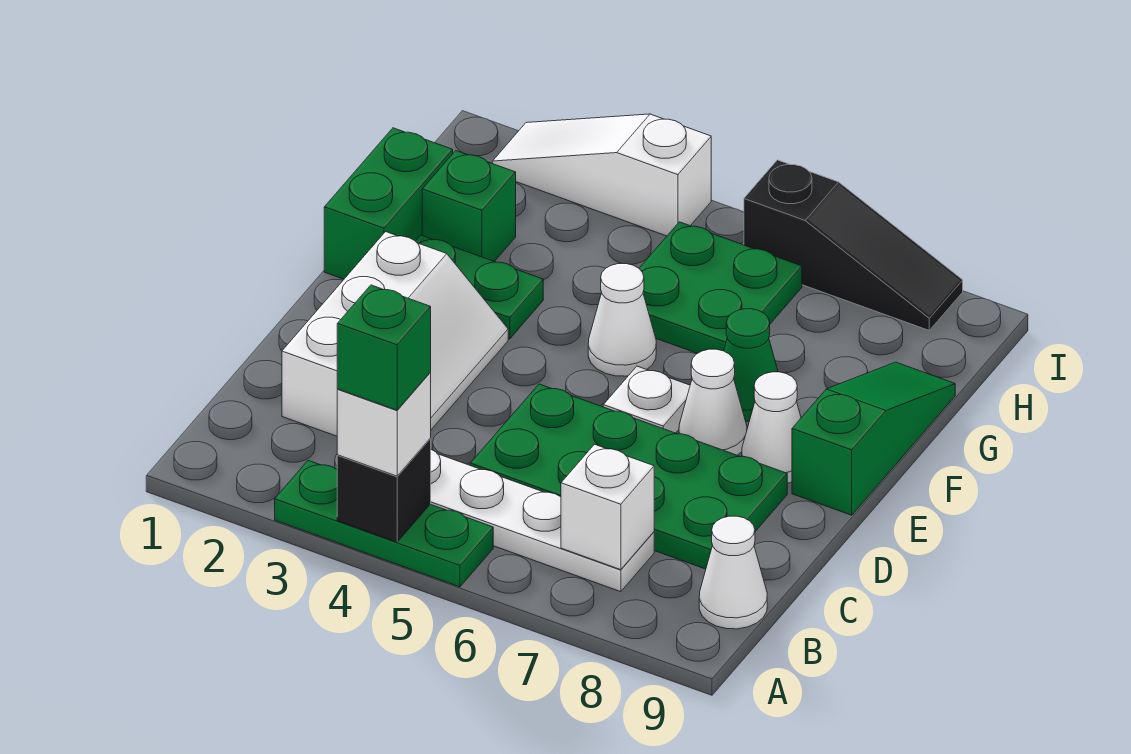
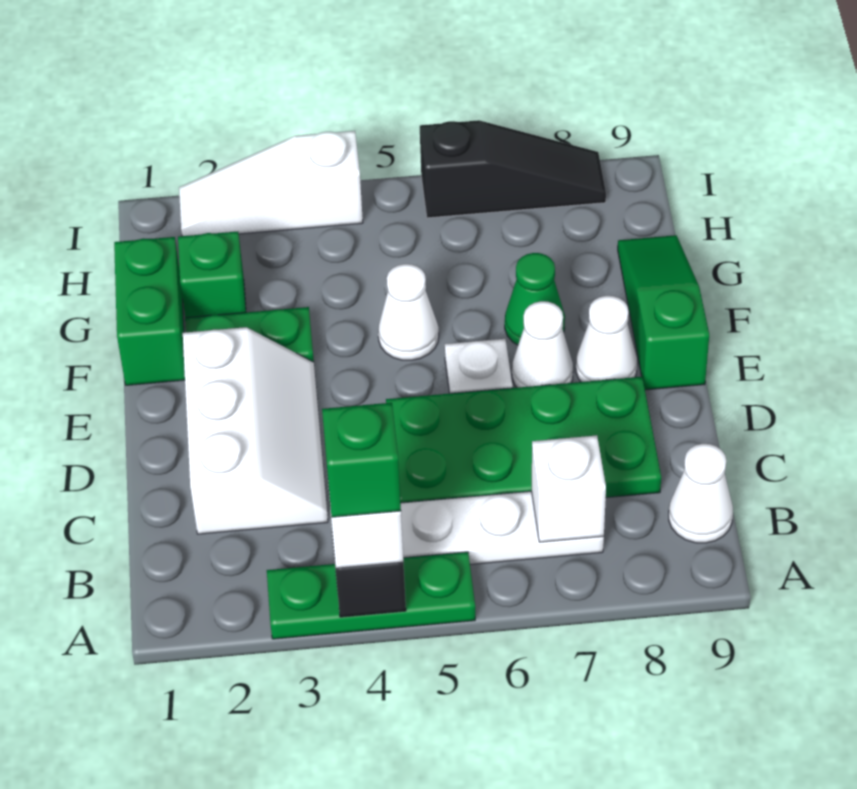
green plate G5:H6 level 1 -> none

